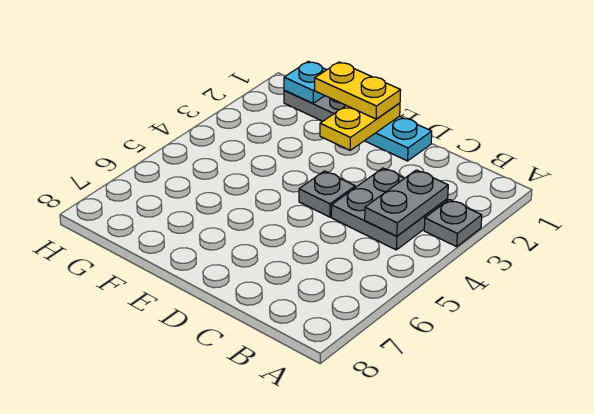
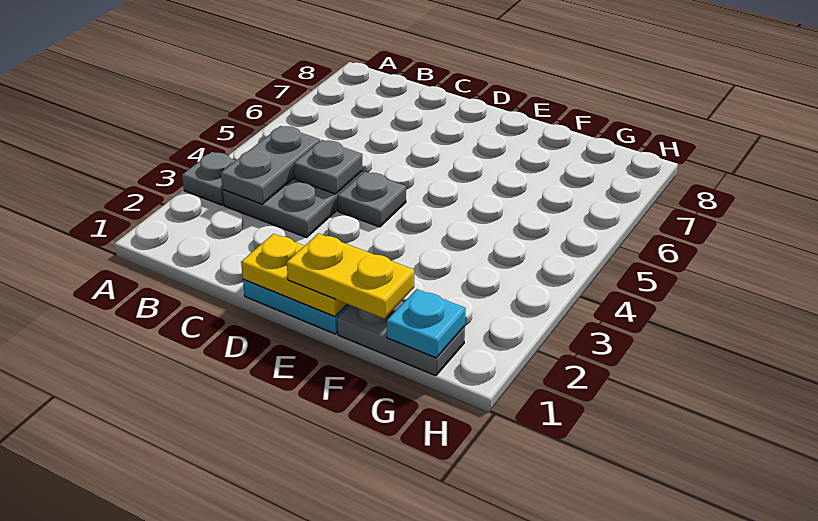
none -> grey plate C4 level 2
yellow plate E1:E2 level 2 -> yellow plate D1:E1 level 2

